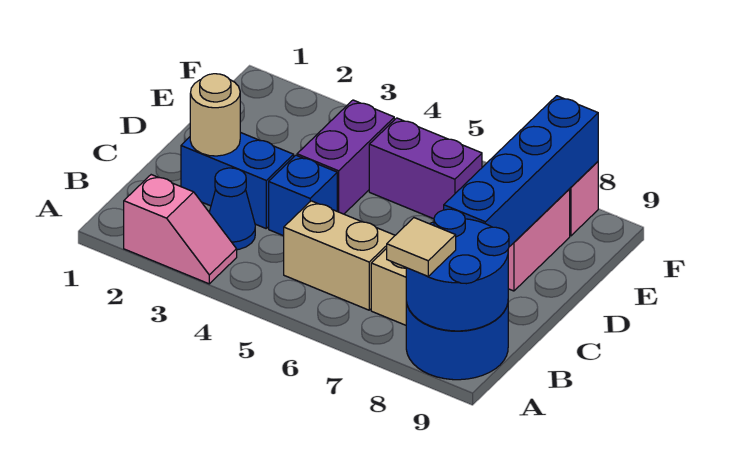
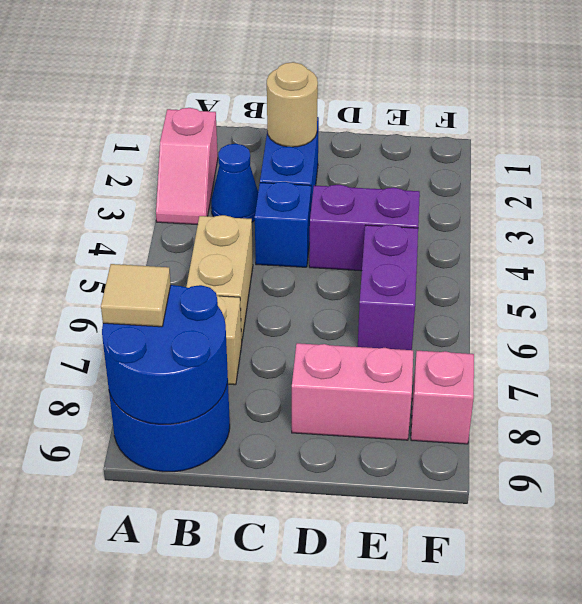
blue brick C8:F8 level 2 -> none

